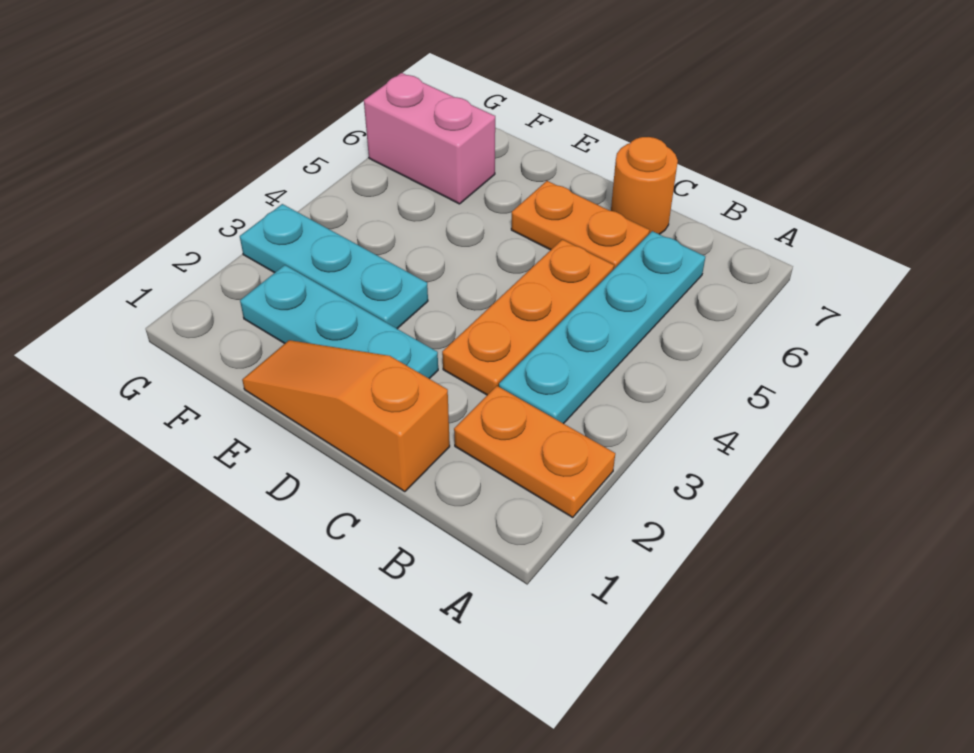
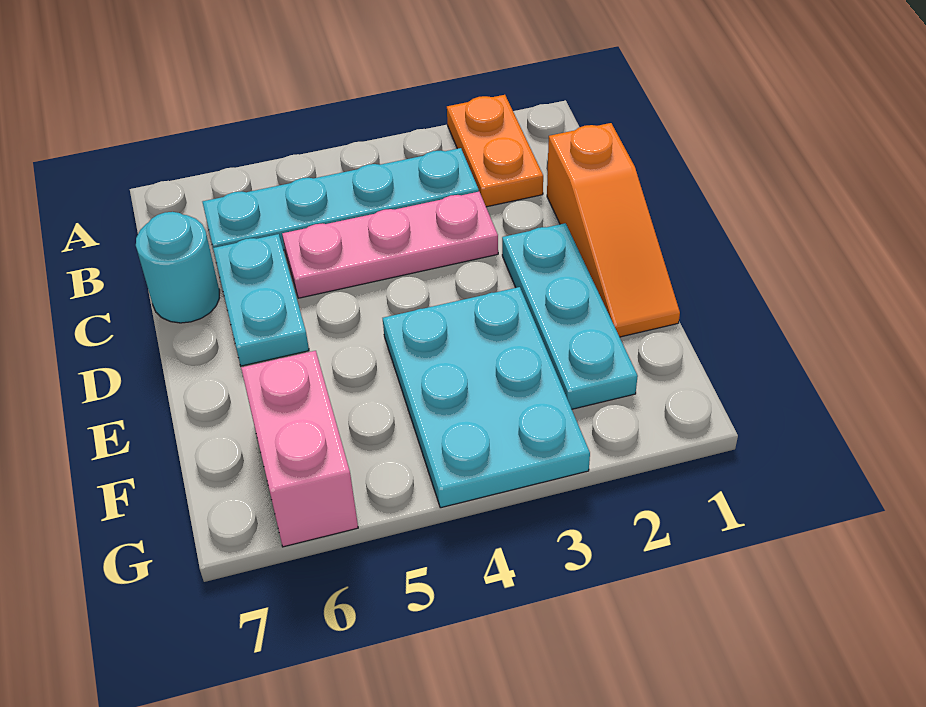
orange plate C3:C5 level 1 -> pink plate C3:C5 level 1
orange plate C6:D6 level 1 -> cyan plate C6:D6 level 1
orange round brick C7 level 1 -> cyan round brick C7 level 1
cyan plate E3:G3 level 1 -> cyan plate E3:G4 level 1

